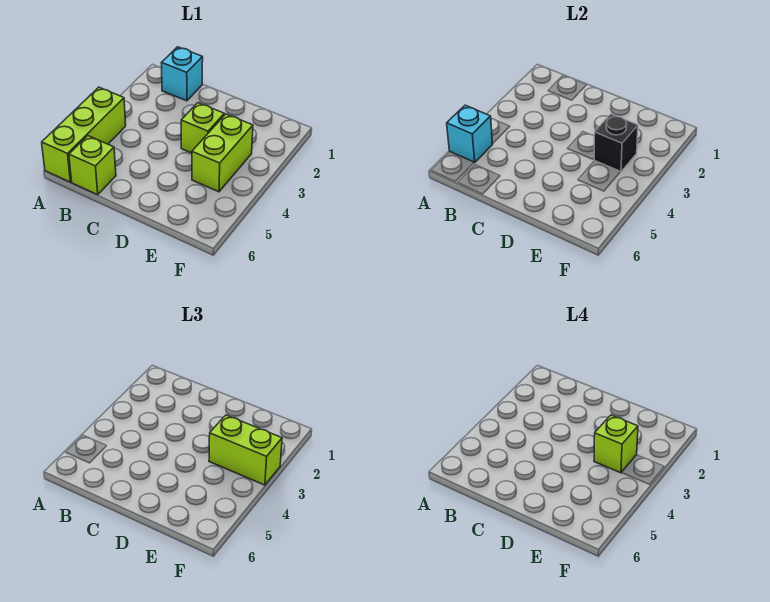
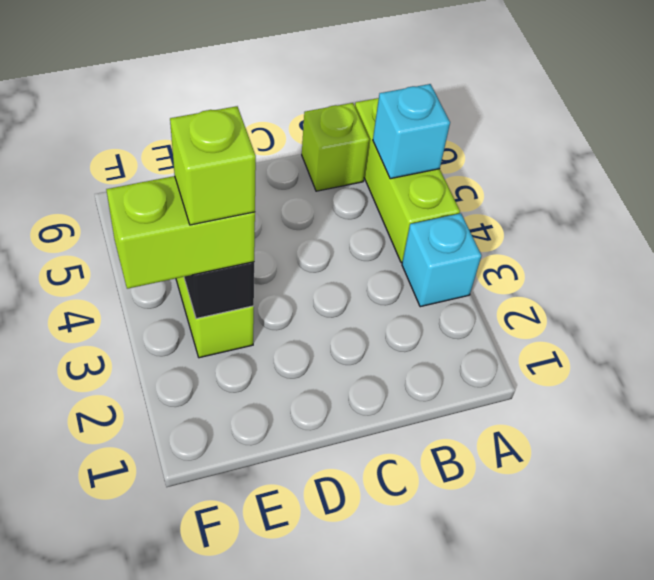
cyan brick B1 level 1 -> cyan brick A3 level 1
lime brick D3 level 1 -> none

